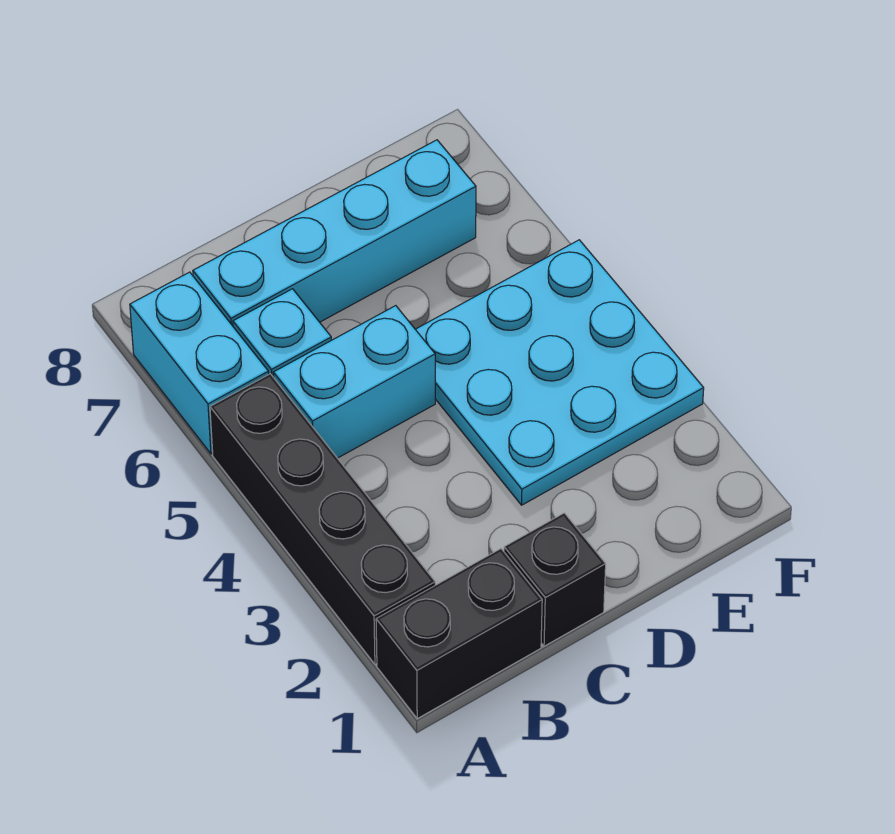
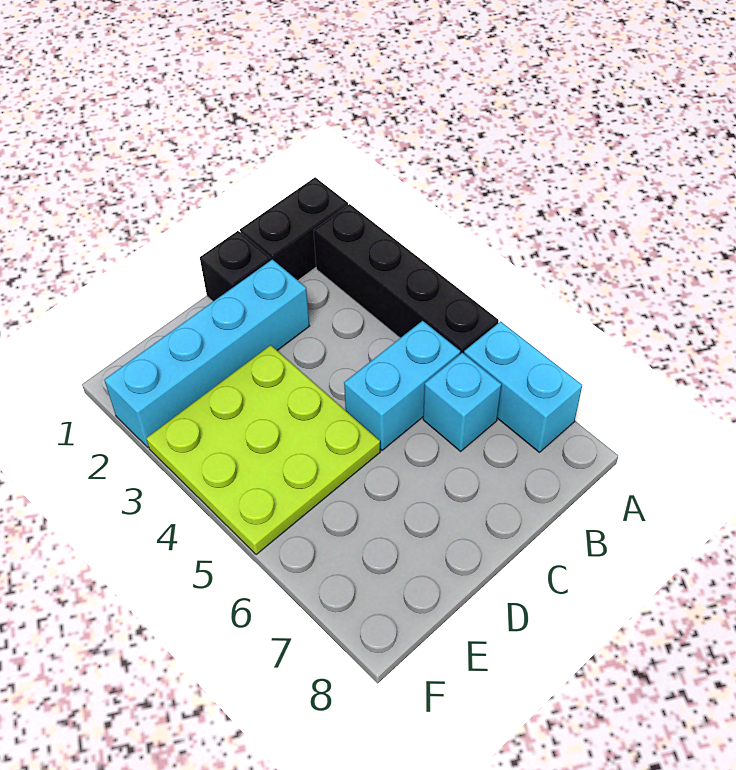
cyan brick B7:E7 level 1 -> cyan brick C2:F2 level 1
cyan plate D3:F5 level 1 -> lime plate D3:F5 level 1

